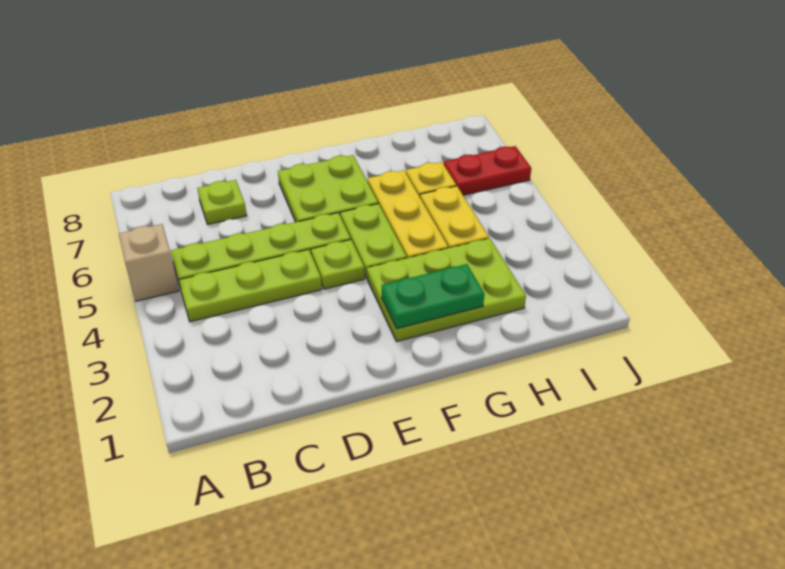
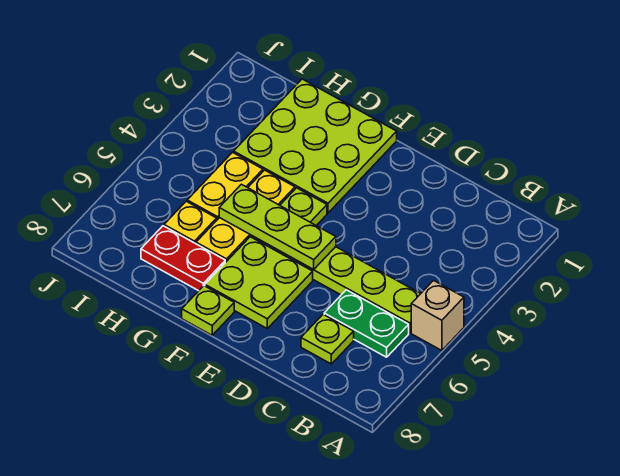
lime plate B4:D4 level 1 -> lime plate E5:G5 level 2
lime plate E4 level 1 -> lime plate F8 level 1
lime plate F2:H3 level 1 -> lime plate F1:H3 level 1
green plate F2:G2 level 2 -> green plate B6:C6 level 1
red plate I6:J6 level 1 -> red plate G7:H7 level 1

